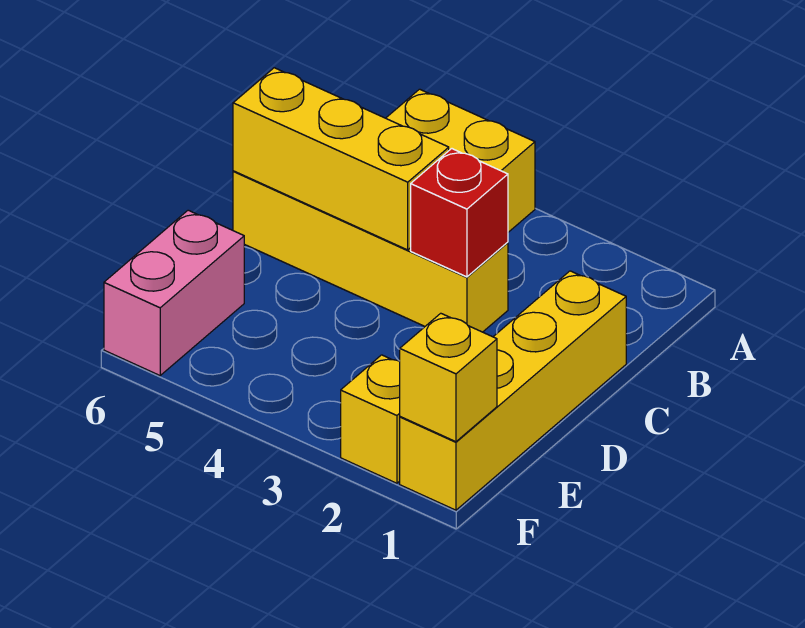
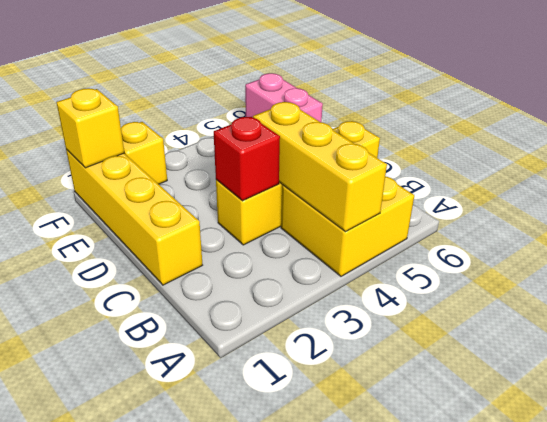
yellow brick C4:C6 level 2 -> yellow brick A4:C4 level 2

